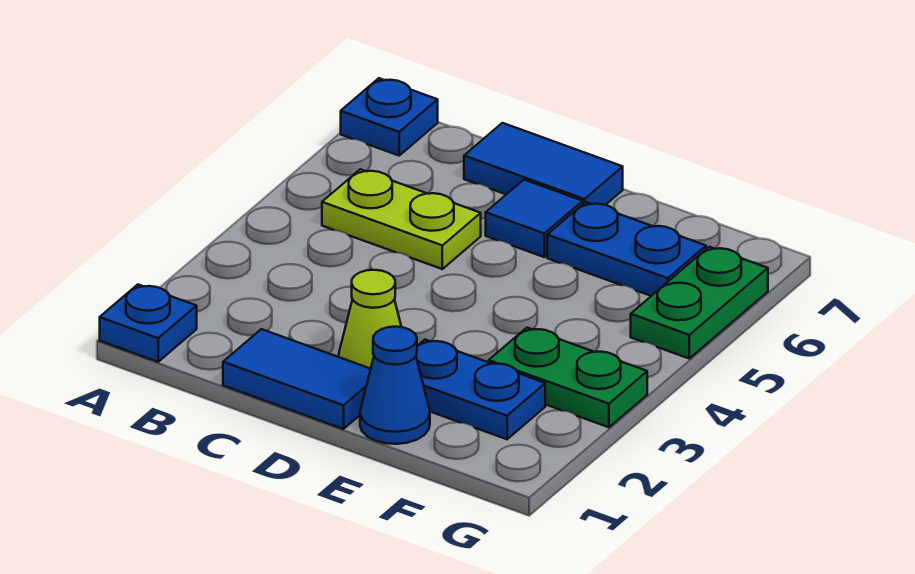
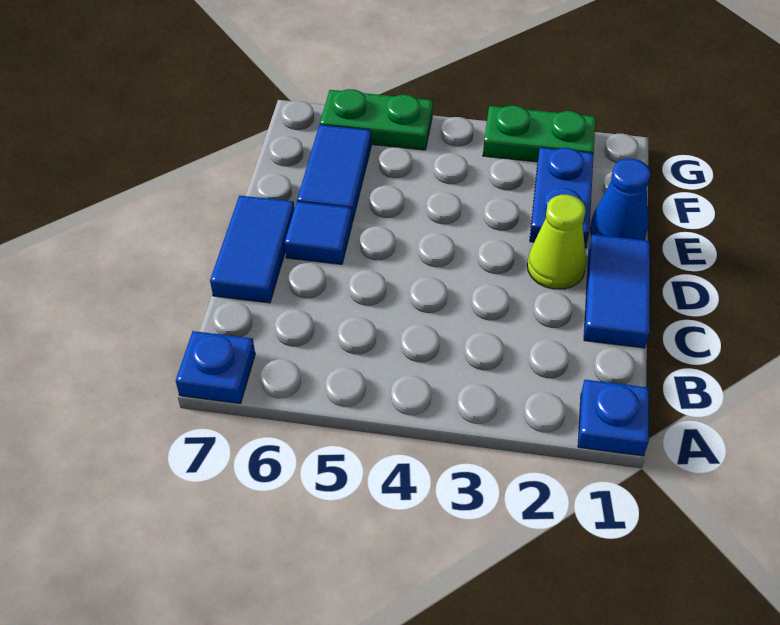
lime plate B5:C5 level 1 -> none
blue plate E6:F6 level 1 -> blue tile E6:F6 level 1
green plate F3:G3 level 1 -> green plate G2:G3 level 1

